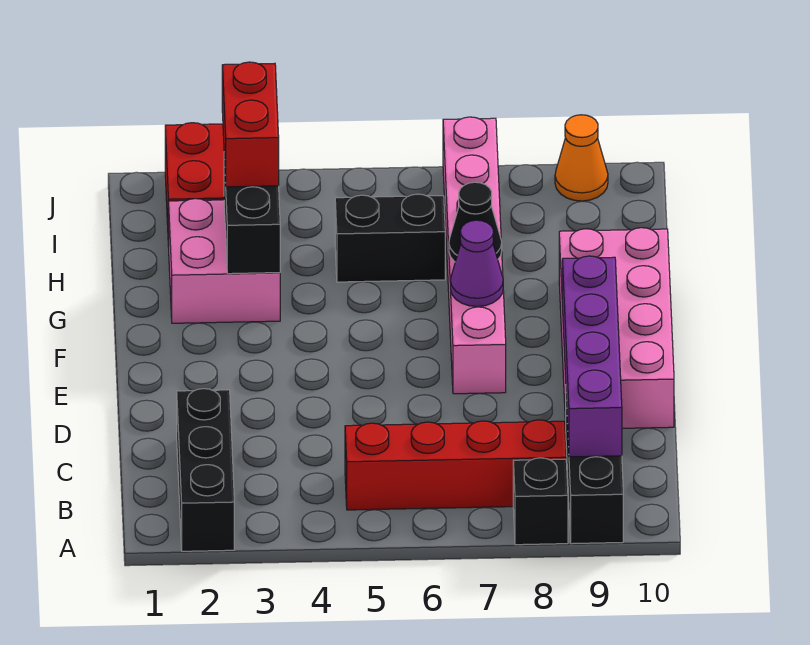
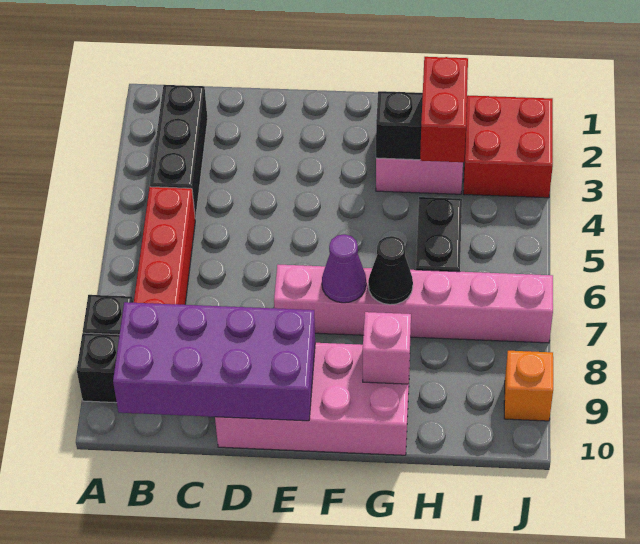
black brick A2:C2 level 1 -> black brick B2:B4 level 1
purple brick B9:E9 level 2 -> purple brick B9:E10 level 2
none -> pink brick G9 level 2
red brick H3:I3 level 3 -> red brick H3:H4 level 3
orange cone J9 level 1 -> orange brick J9 level 1

